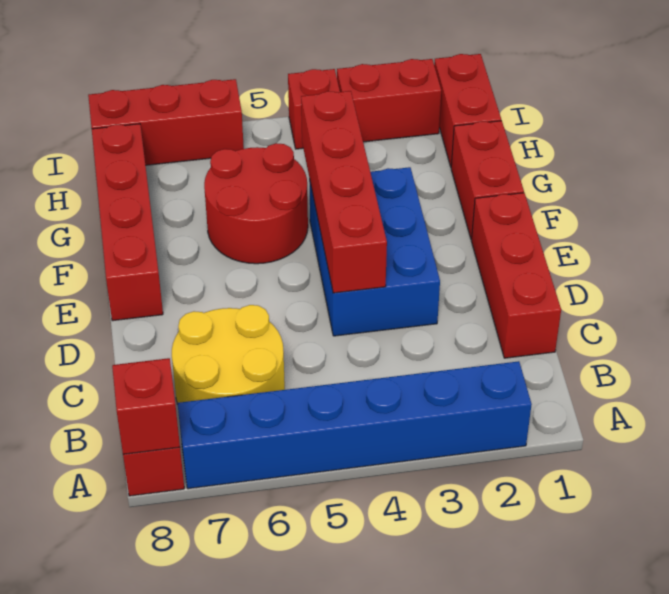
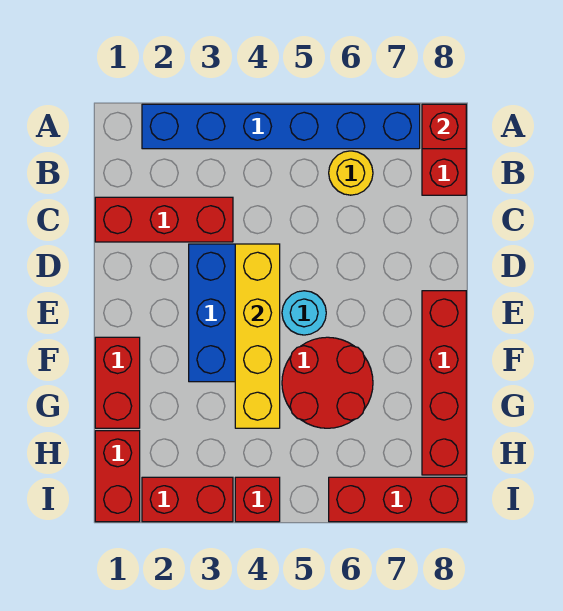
yellow round brick B6:C7 level 1 -> yellow round brick B6 level 1
red brick C1:E1 level 1 -> red brick C1:C3 level 1
red brick D4:G4 level 2 -> yellow brick D4:G4 level 2
none -> cyan round brick E5 level 1

